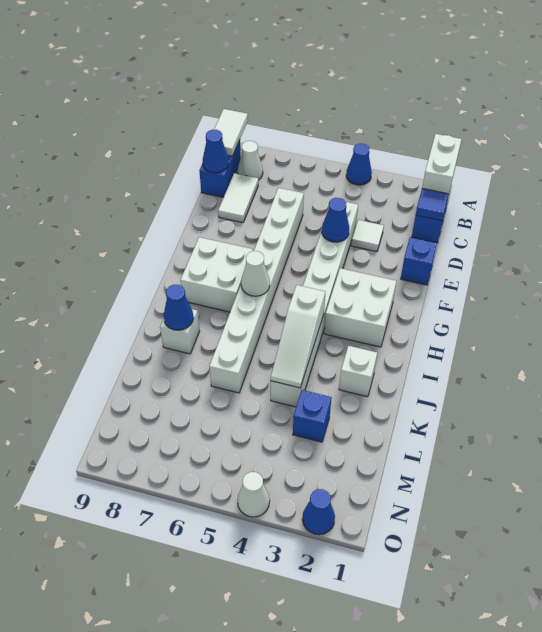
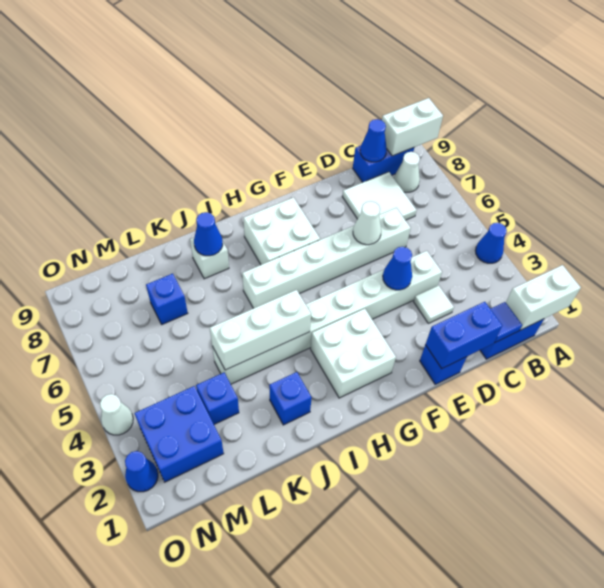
white tile A9:B9 level 2 -> white brick A9:B9 level 2
white tile C8:D8 level 1 -> white tile C7:D8 level 1
none -> blue brick D1:E1 level 2
white brick D6:K6 level 1 -> white brick D6:I6 level 1
white cone H6 level 2 -> white cone E6 level 2
white slope I4:K4 level 2 top I -> white brick I4:K4 level 2
white brick J2 level 1 -> blue brick J2 level 1
none -> blue brick L7 level 1
none -> blue brick M2:N3 level 1

